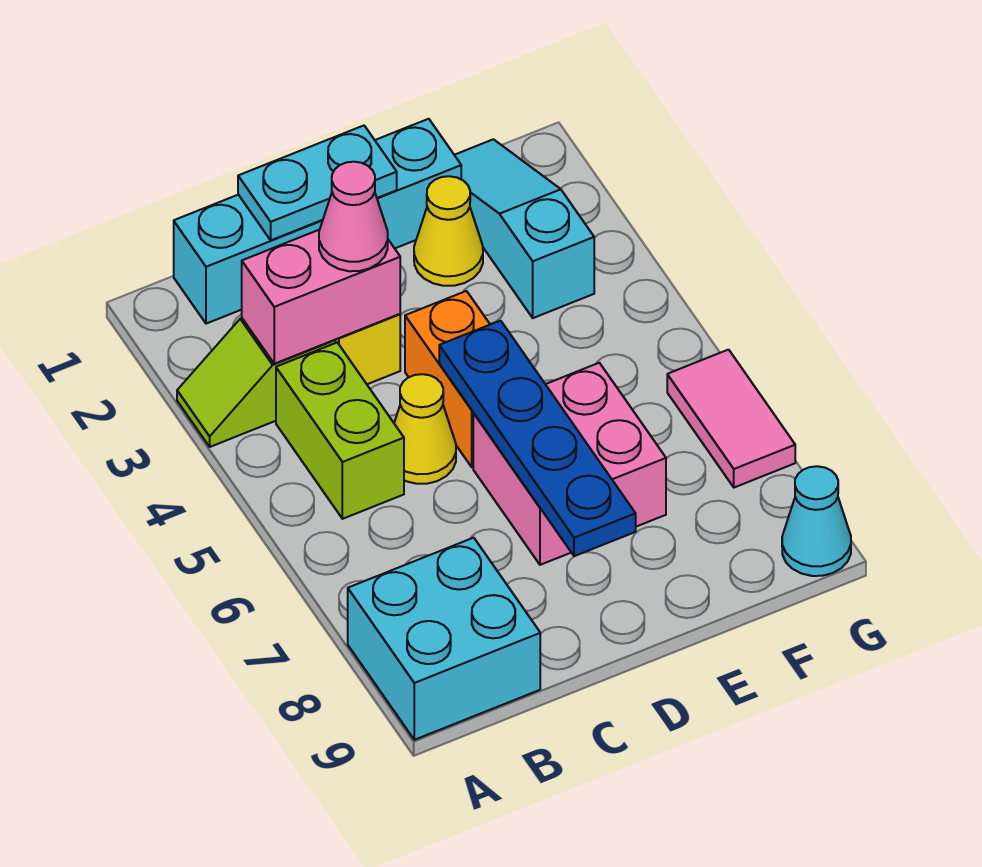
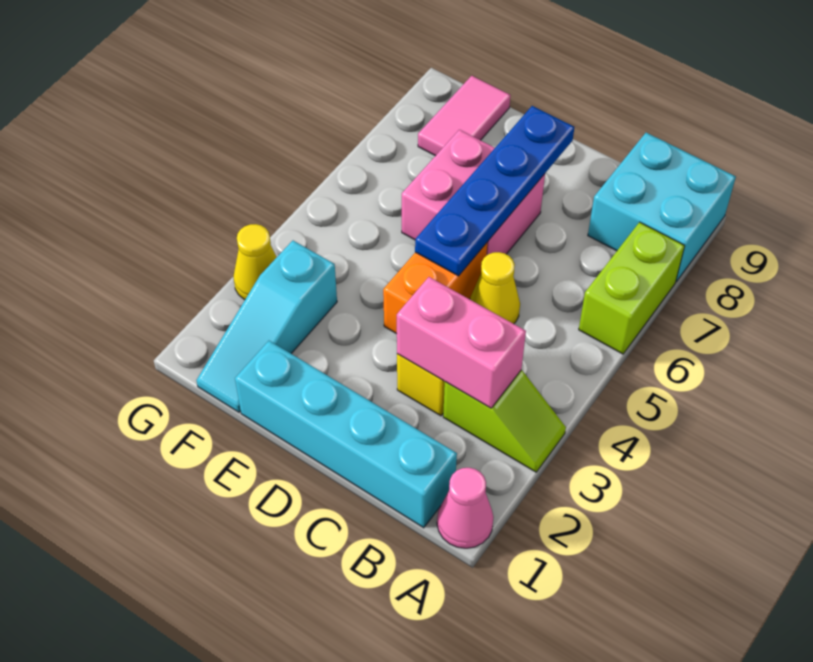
lime brick B4:B5 level 1 -> lime brick A6:A7 level 1
cyan plate C1:D1 level 2 -> none
pink cone C3 level 3 -> pink cone A1 level 1
yellow cone E2 level 1 -> yellow cone G3 level 1
pink tile G6:G7 level 1 -> pink tile F8:F9 level 1
cyan cone G9 level 1 -> none

